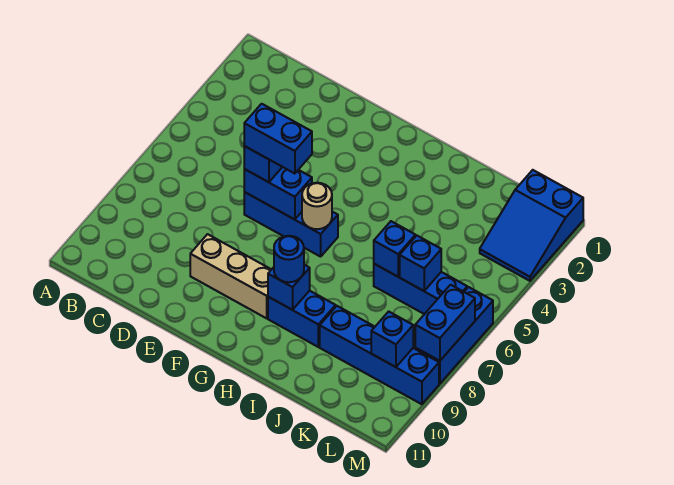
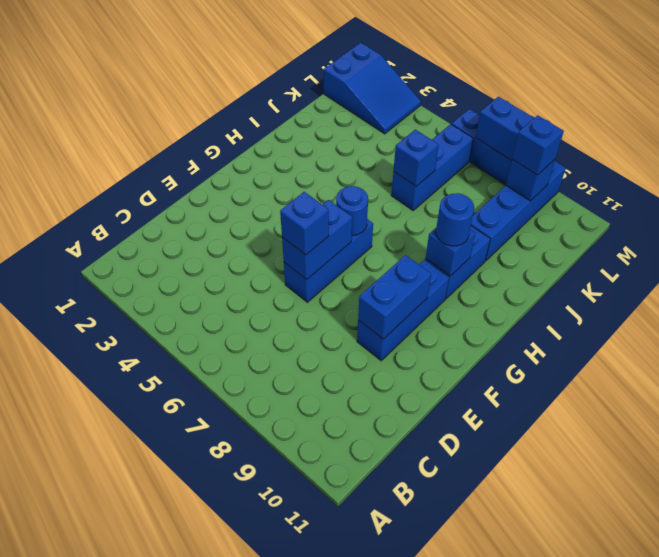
blue brick E6:F6 level 4 -> blue brick E9:F9 level 2
tan brick E9:G9 level 1 -> blue brick E9:G9 level 1
tan round brick G6 level 2 -> blue round brick G6 level 2
blue brick K6 level 2 -> blue brick L9 level 3

